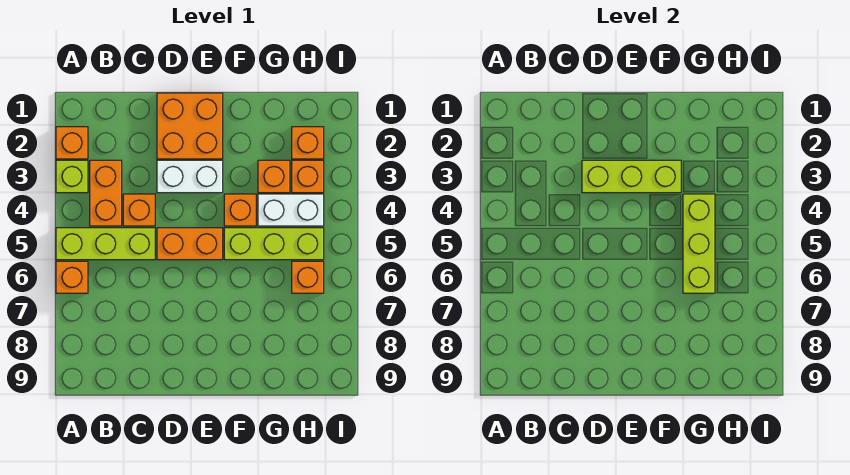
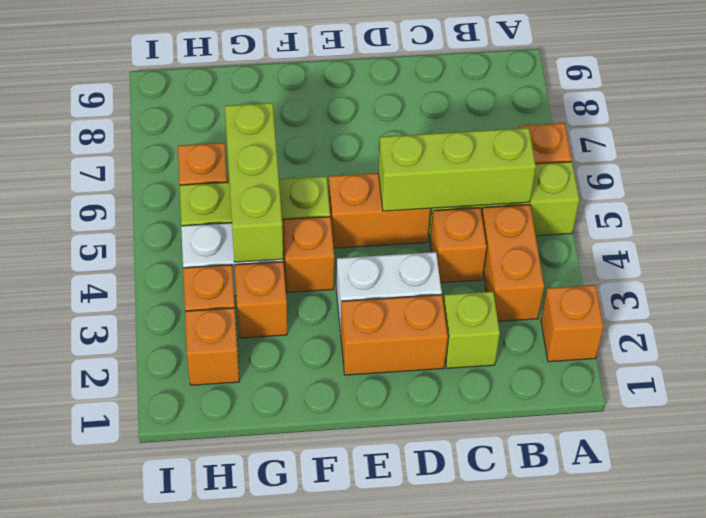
lime brick A3 level 1 -> lime brick C2 level 1
orange brick D1:E2 level 1 -> orange brick D2:E2 level 1
lime brick D3:F3 level 2 -> lime brick B5:D5 level 2

